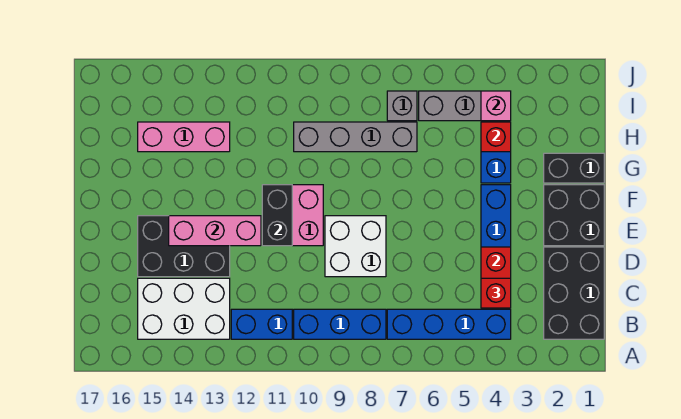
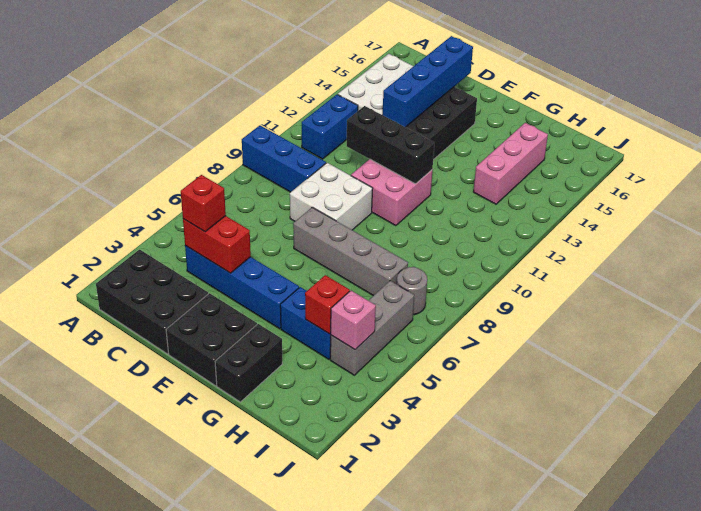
blue brick B4:B7 level 1 -> blue brick D13:D16 level 2
blue brick B8:B10 level 1 -> blue brick A9:C9 level 1
black brick E11:F11 level 2 -> black brick D11:F11 level 2
pink brick E12:E14 level 2 -> none
grey brick H7:H10 level 1 -> grey brick E7:H7 level 1
grey brick I7 level 1 -> grey round brick I7 level 1

